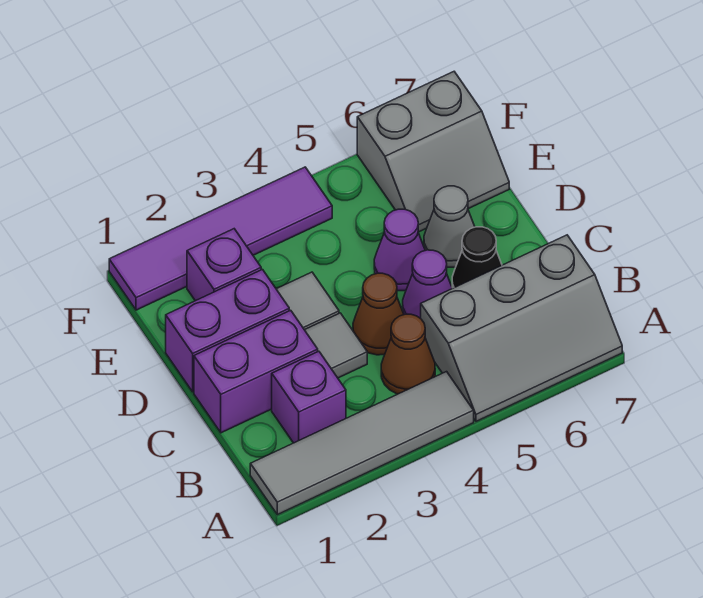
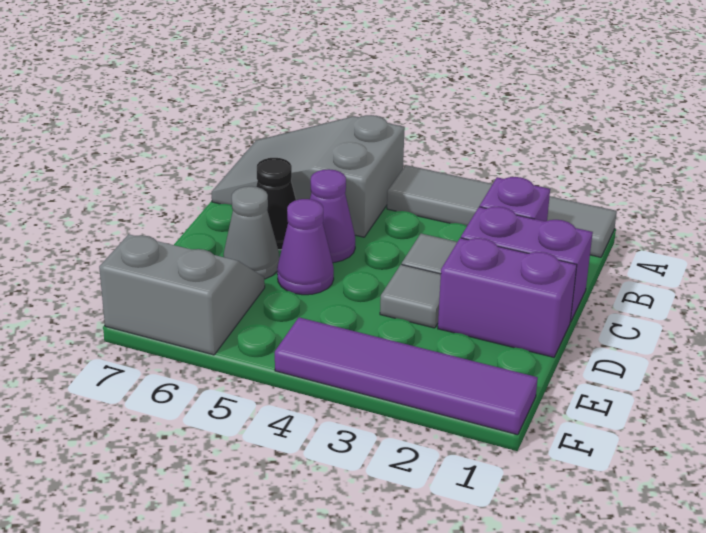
grey slope A5:B7 level 1 top B -> grey slope A5:B7 level 1 top 5
brown cone B4 level 1 -> none
brown cone C4 level 1 -> none
purple brick E2 level 1 -> none

